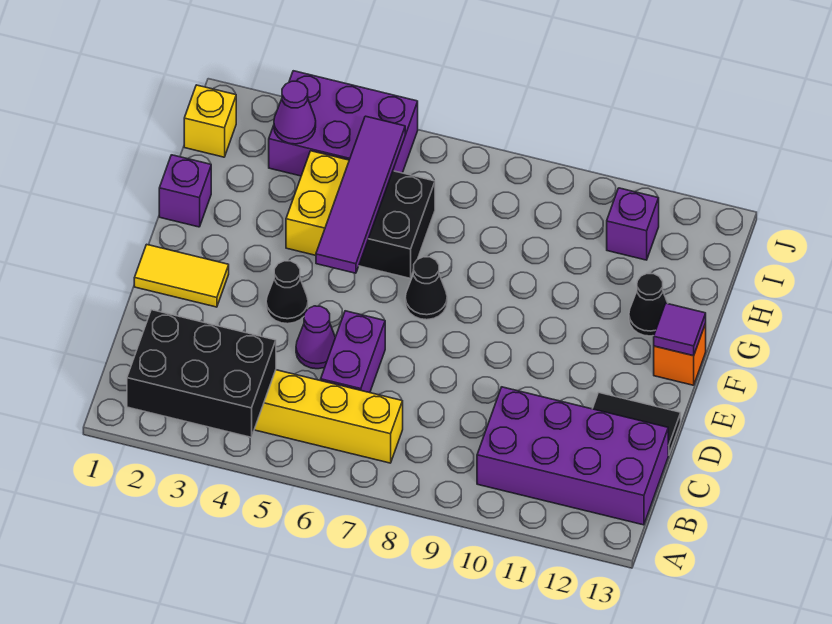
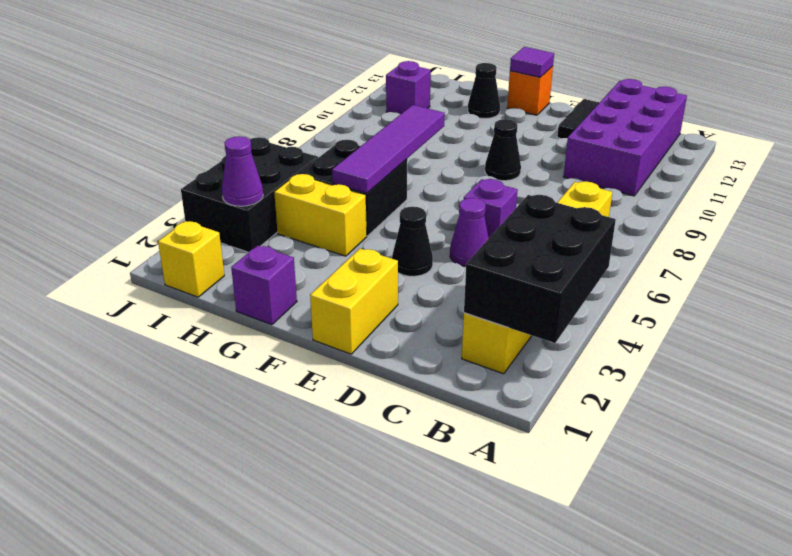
purple brick C6:D6 level 1 -> purple brick D6 level 1
yellow tile E1:E2 level 1 -> yellow brick E1:E2 level 1
purple tile F5:I5 level 2 -> purple tile G5:G8 level 2
black cone F7 level 1 -> black cone E9 level 1
purple brick I3:J5 level 1 -> black brick I3:J5 level 1

